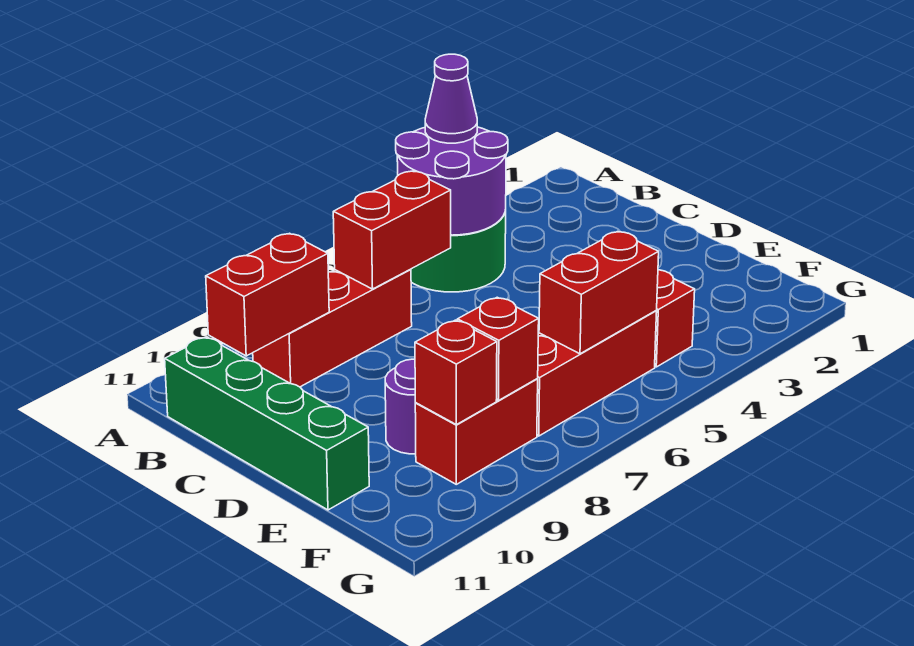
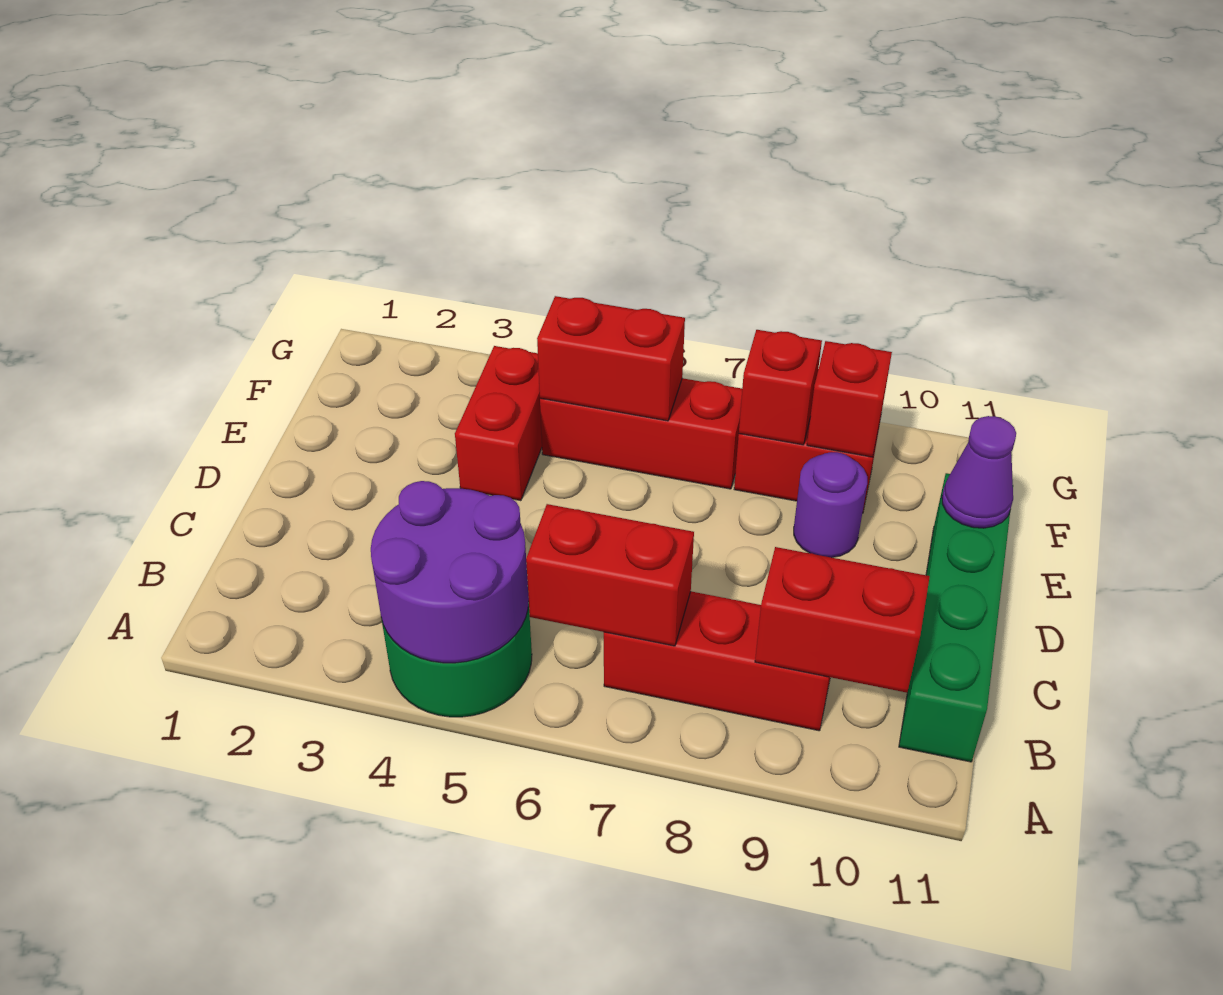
purple cone A4 level 3 -> purple cone E11 level 2

